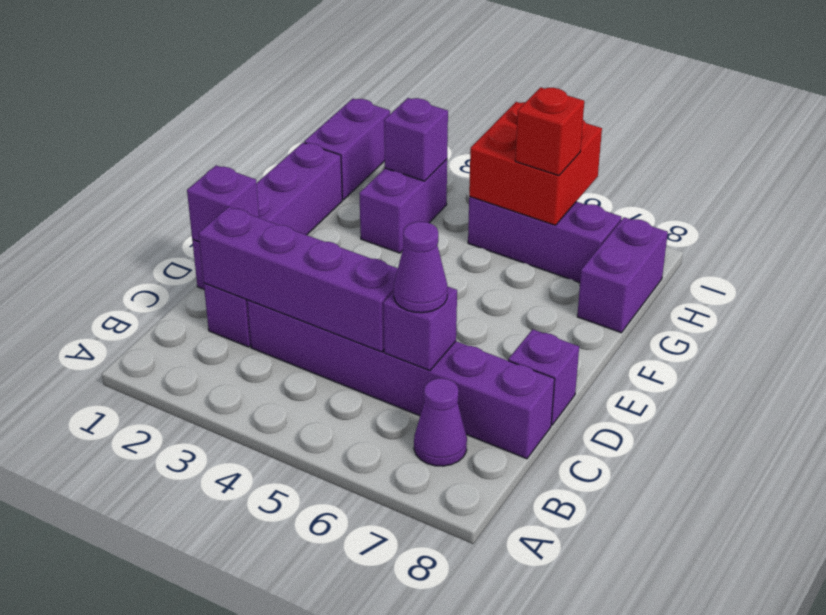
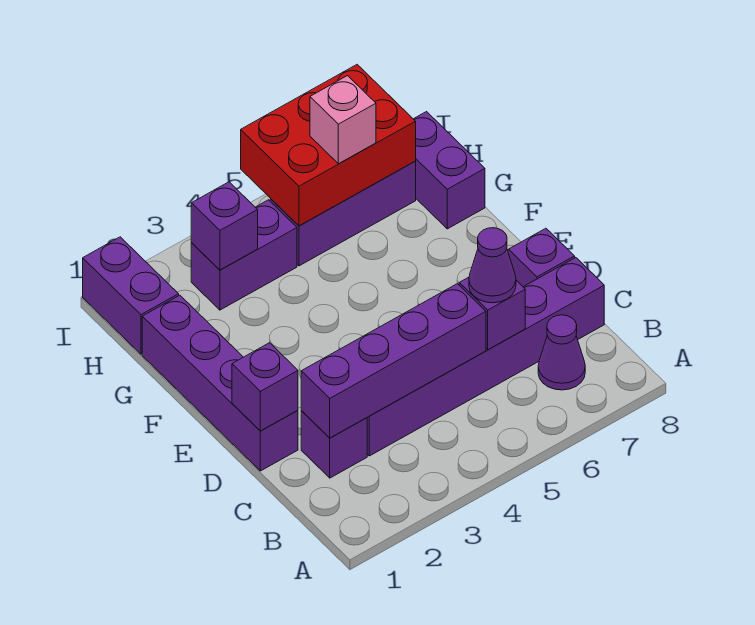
purple brick G3:H3 level 1 -> purple brick H3:H4 level 1
red brick H5:I6 level 2 -> red brick H5:I7 level 2
red brick H6 level 3 -> pink brick H6 level 3

